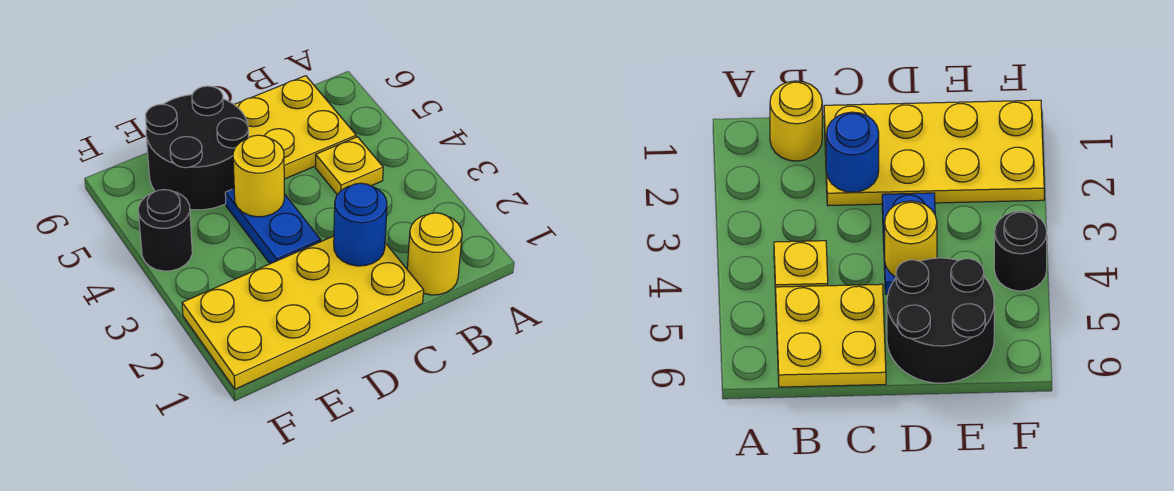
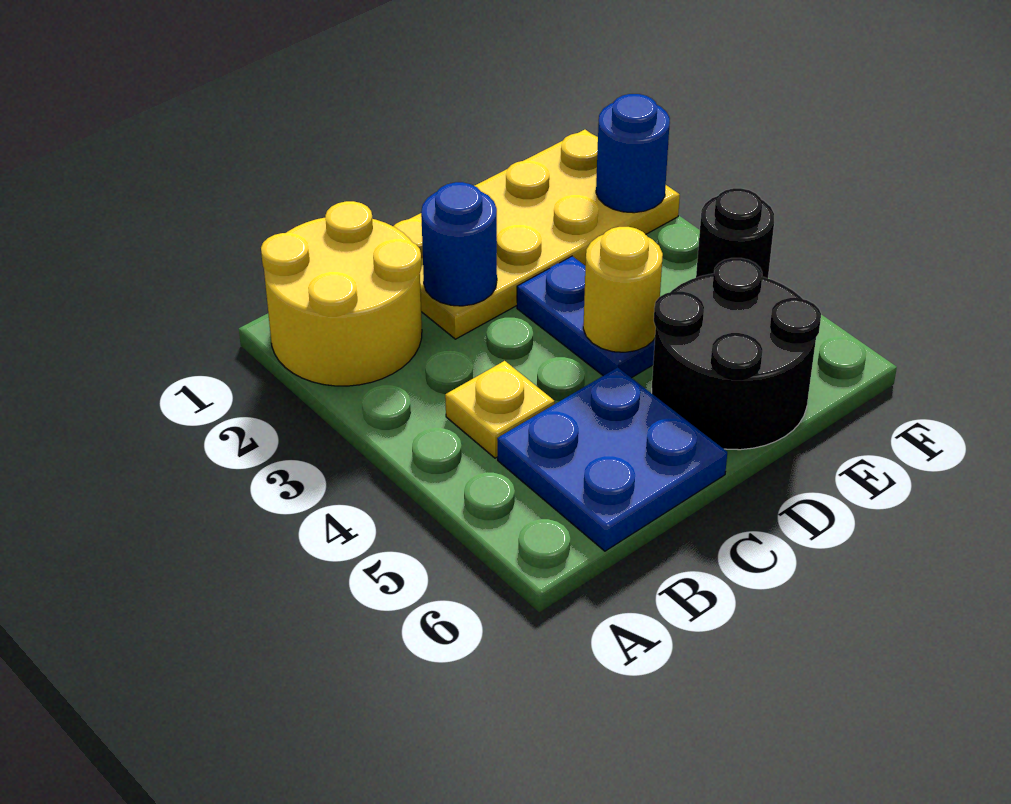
yellow round brick B1 level 1 -> yellow round brick A1:B2 level 1
yellow plate B5:C6 level 1 -> blue plate B5:C6 level 1
none -> blue round brick F2 level 2

